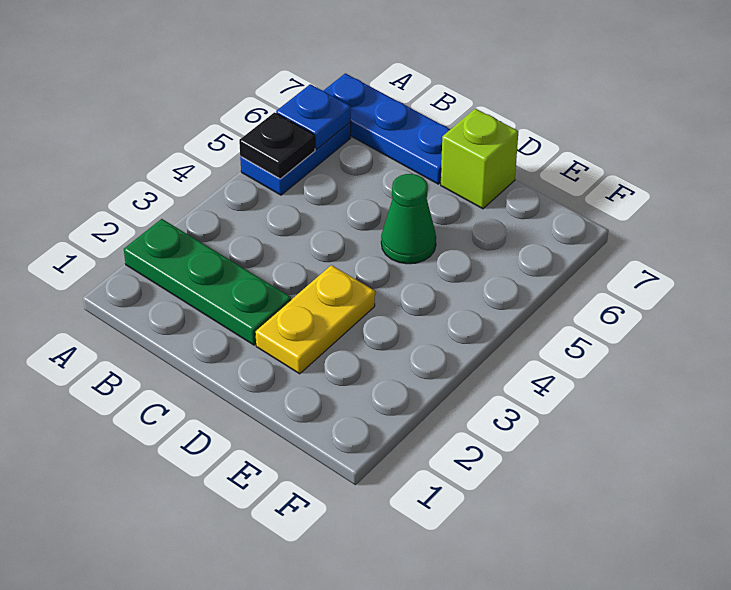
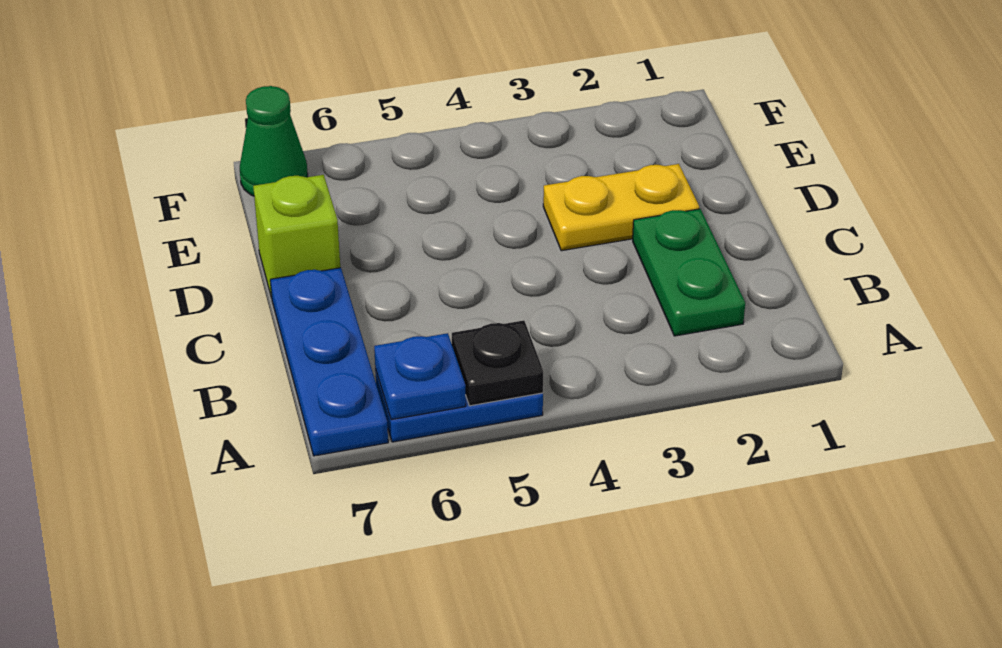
green plate A2:C2 level 1 -> green plate B2:C2 level 1
green cone D5 level 1 -> green cone F7 level 1

